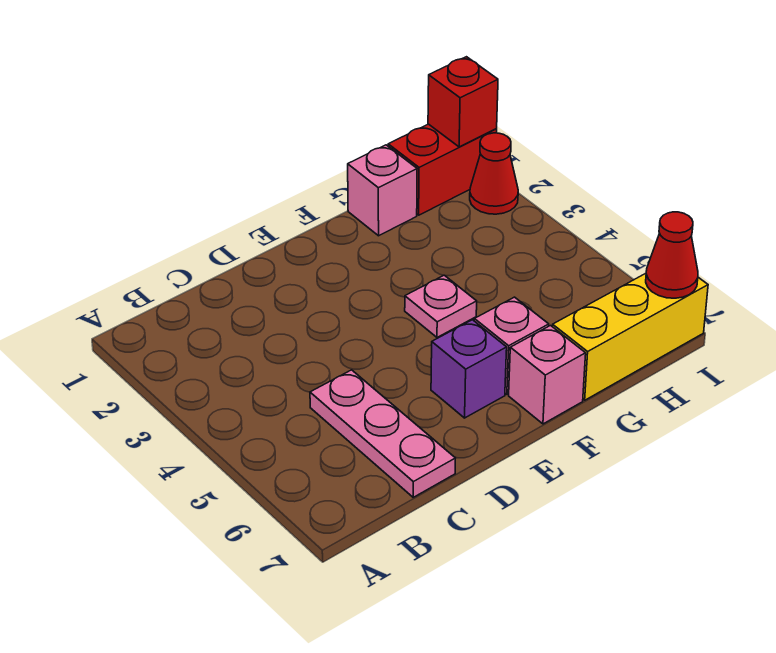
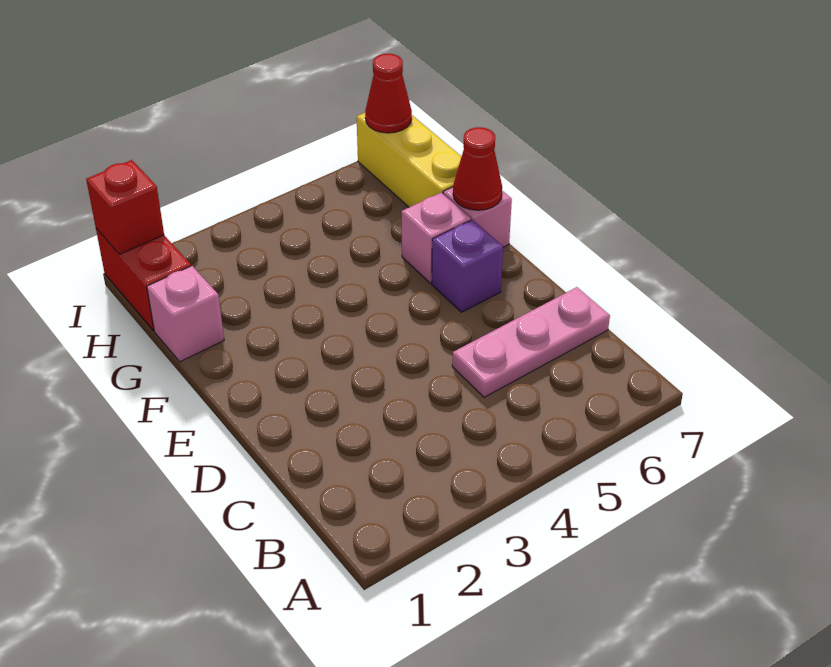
pink plate F4 level 1 -> none
red cone I2 level 1 -> red cone F7 level 2

